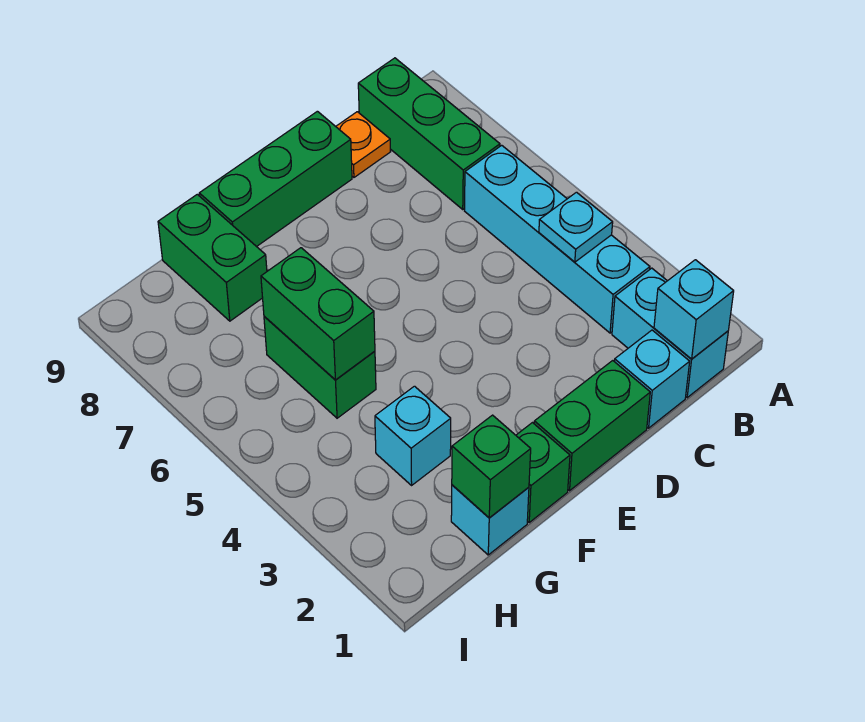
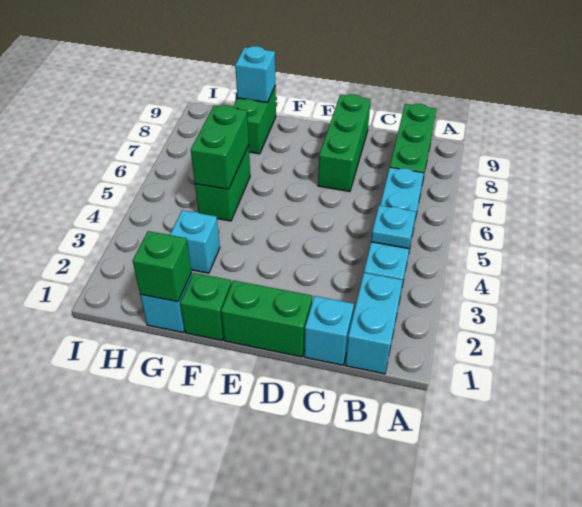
cyan brick B1 level 2 -> cyan brick G9 level 2
orange plate C9 level 1 -> none
green brick D9:F9 level 1 -> green brick D7:D9 level 1

